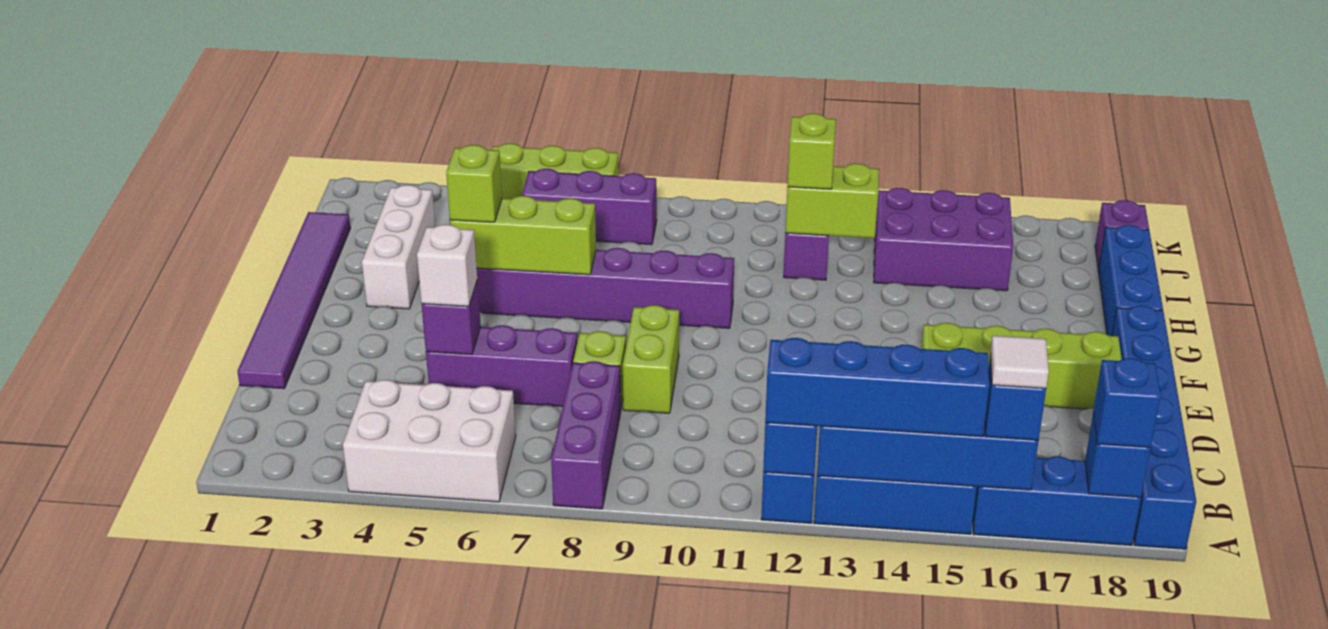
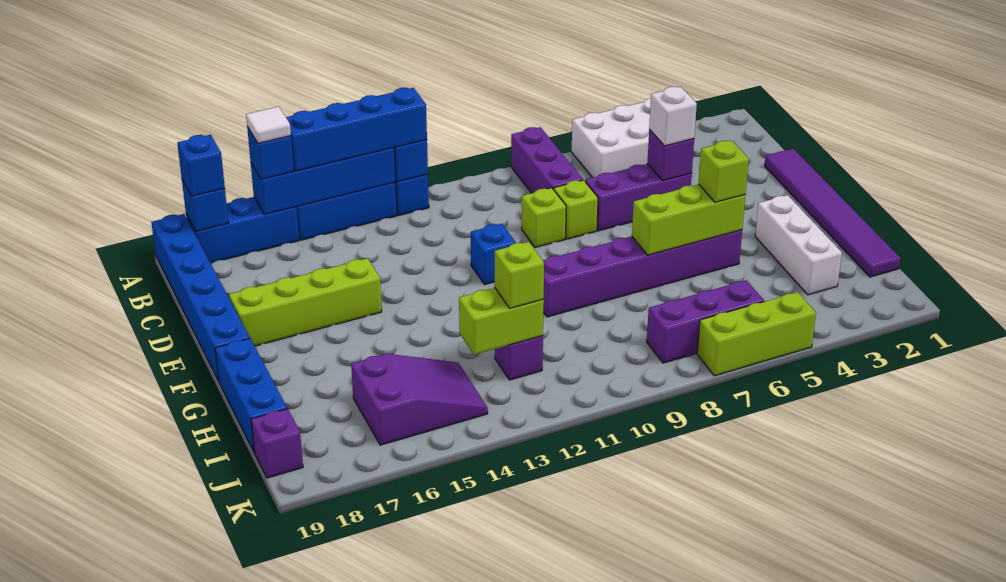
lime brick D9:E9 level 1 -> lime brick D9 level 1
none -> blue brick E11 level 1
purple brick I14:J16 level 1 -> purple slope I14:J16 level 1 top 16

